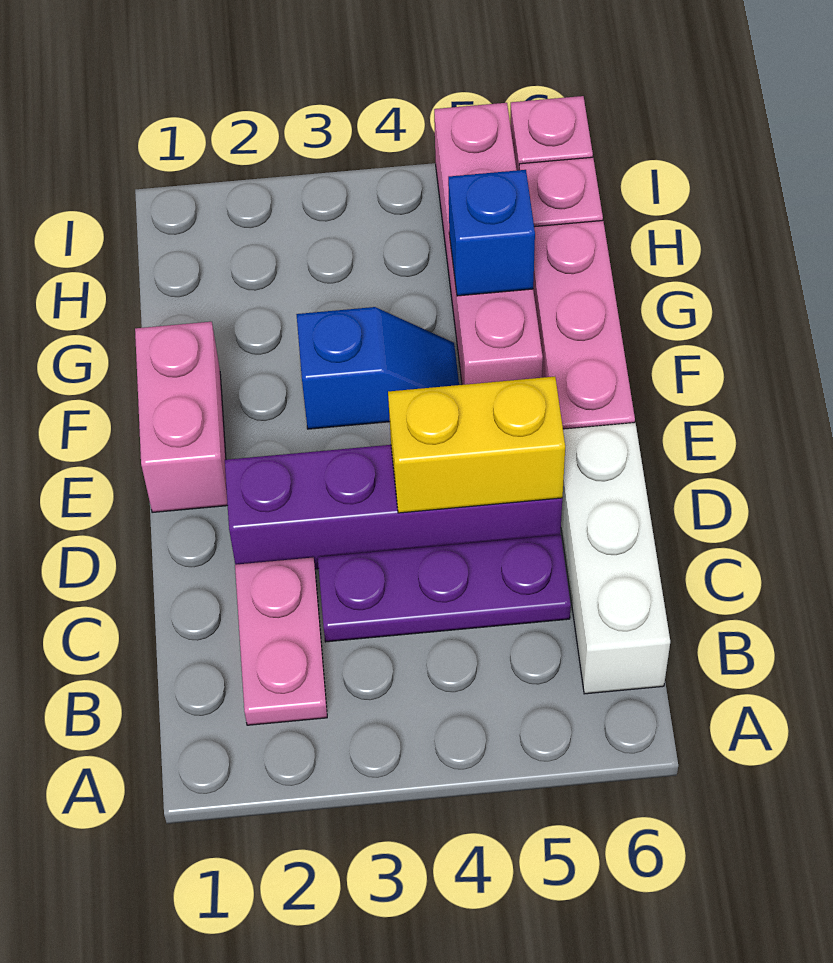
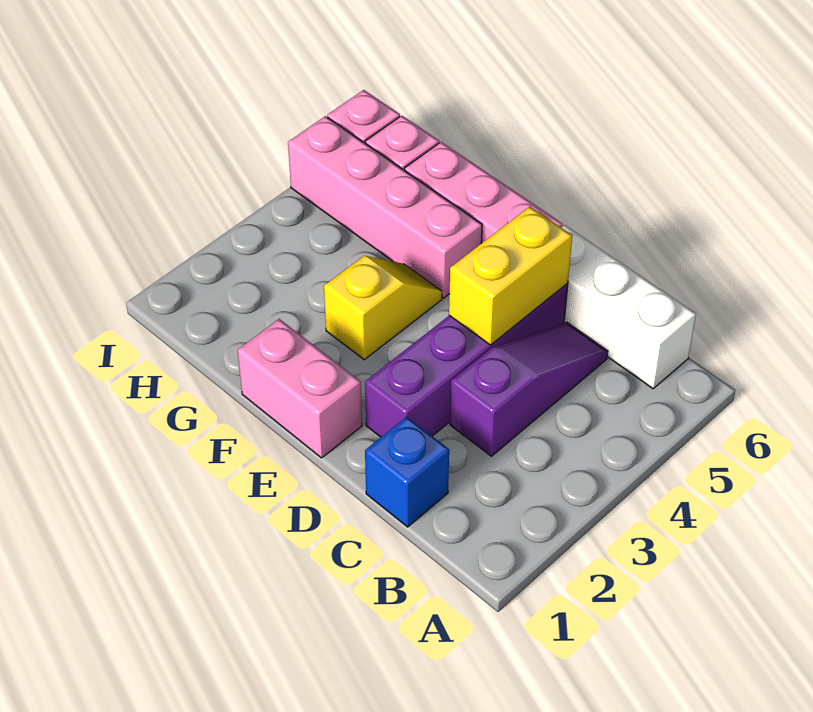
pink plate B2:C2 level 1 -> none
purple plate C3:C5 level 1 -> purple slope C3:C5 level 1 top 3
blue slope F3:F4 level 1 top 3 -> yellow slope F3:F4 level 1 top 3
blue brick G5 level 2 -> blue brick C1 level 1

